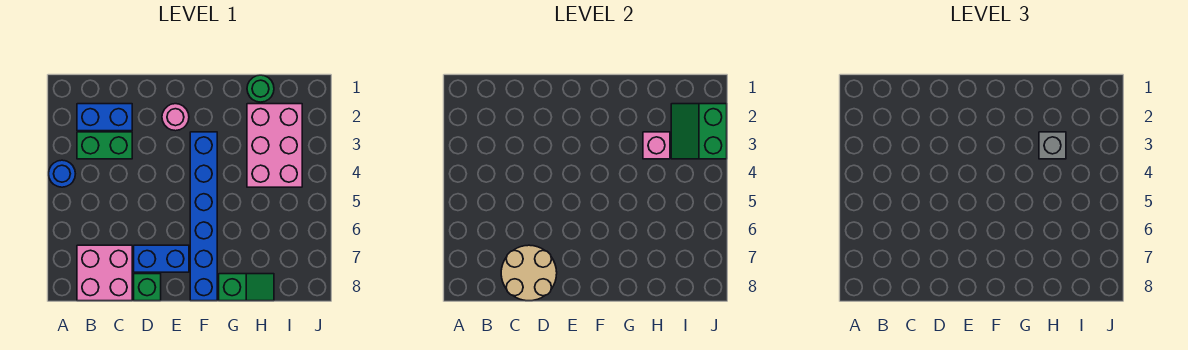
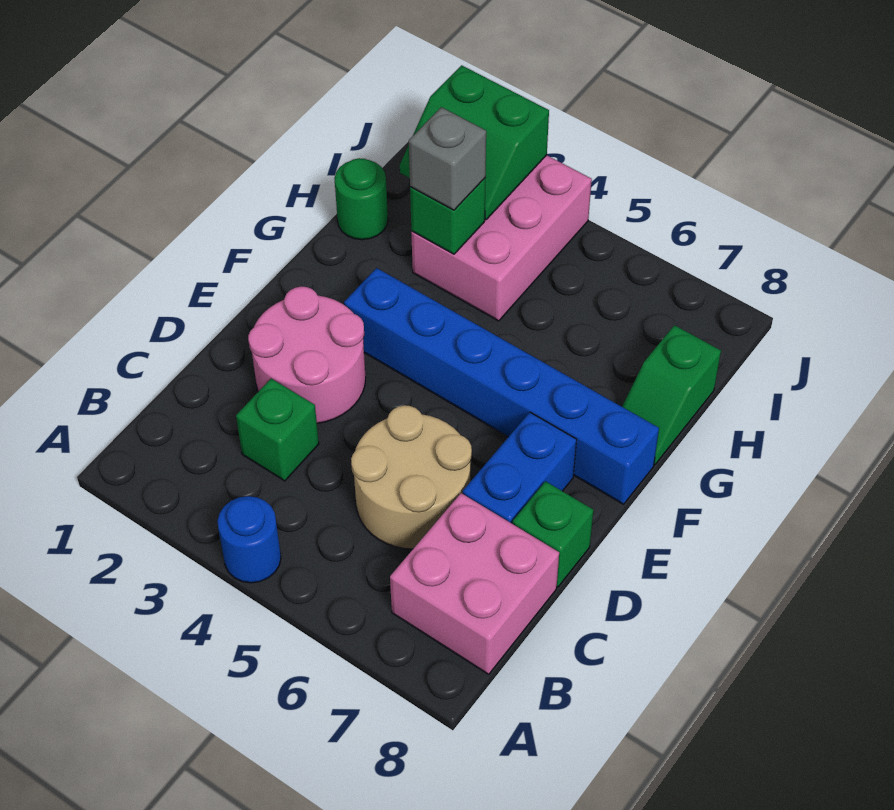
blue brick B2:C2 level 1 -> none
green brick B3:C3 level 1 -> green brick C3 level 1
tan round brick C7:D8 level 2 -> tan round brick C5:D6 level 1
pink round brick E2 level 1 -> pink round brick D2:E3 level 1
green slope G8:H8 level 1 top G -> green slope G8:H8 level 1 top H
pink brick H2:I4 level 1 -> pink brick H3:J4 level 1
pink brick H3 level 2 -> green brick H3 level 2

